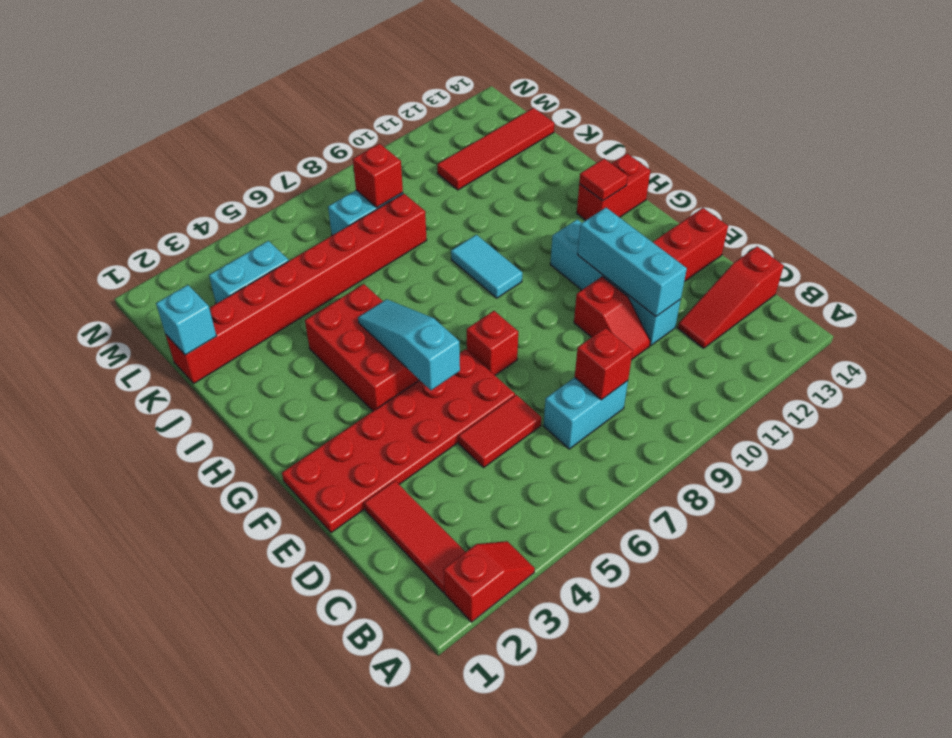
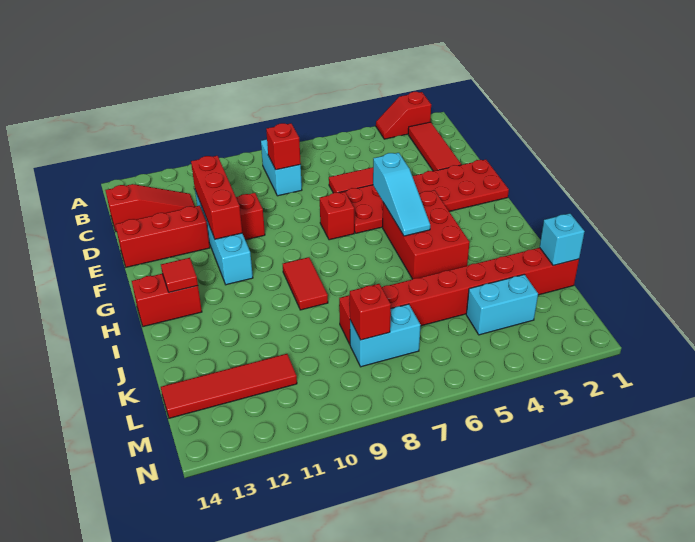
cyan brick C7:C8 level 1 -> cyan brick B8:C8 level 1
cyan brick D11:F11 level 2 -> red brick D11:F11 level 2
cyan tile H9:I9 level 1 -> red tile H9:I9 level 1

